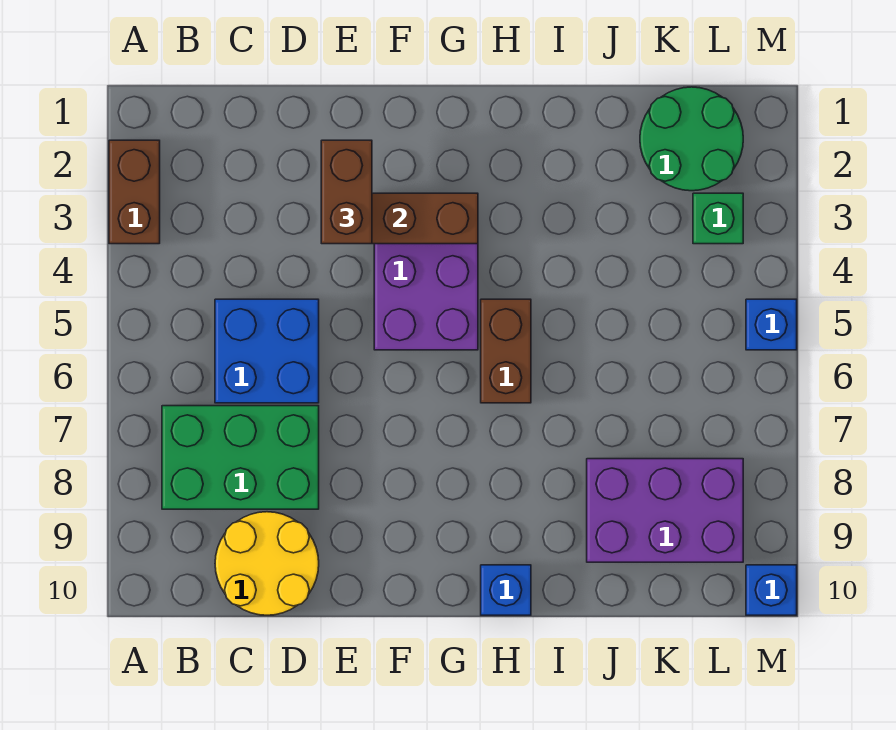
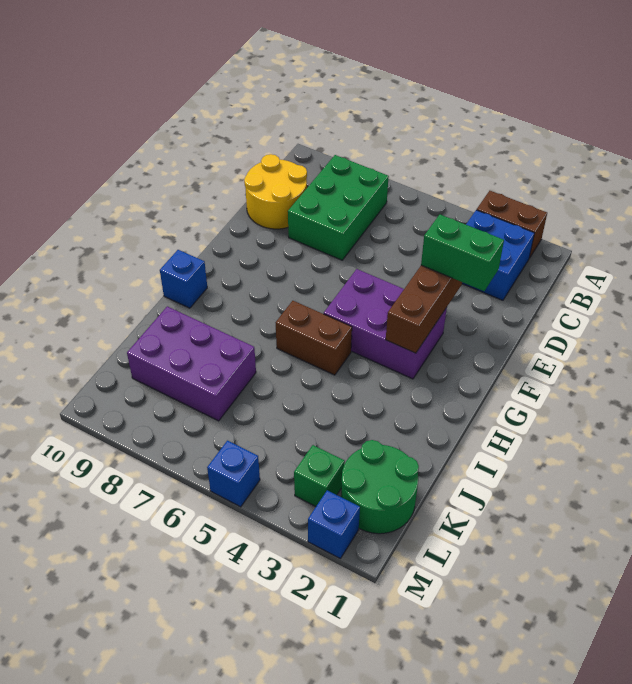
blue brick C5:D6 level 1 -> blue brick B2:C3 level 1
brown brick E2:E3 level 3 -> green brick E2:E3 level 3
purple brick J8:L9 level 1 -> purple brick J7:K9 level 1
blue brick M10 level 1 -> blue brick M2 level 1

